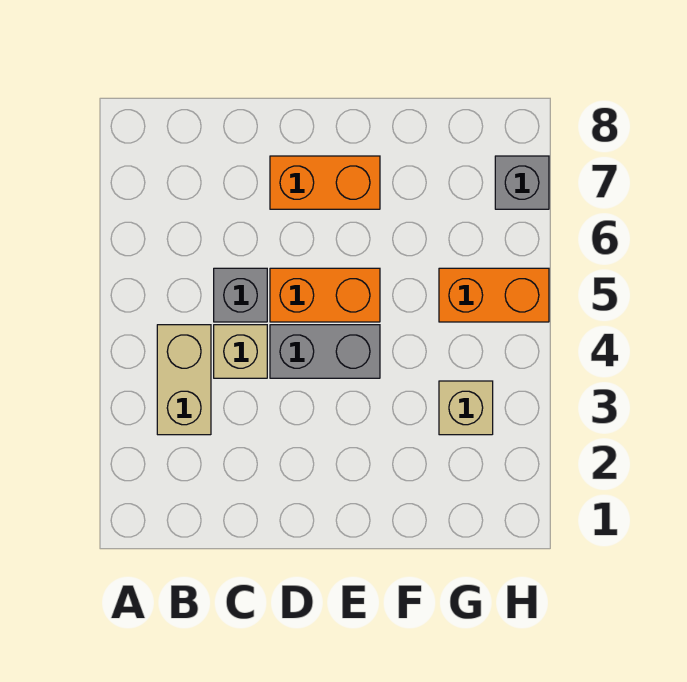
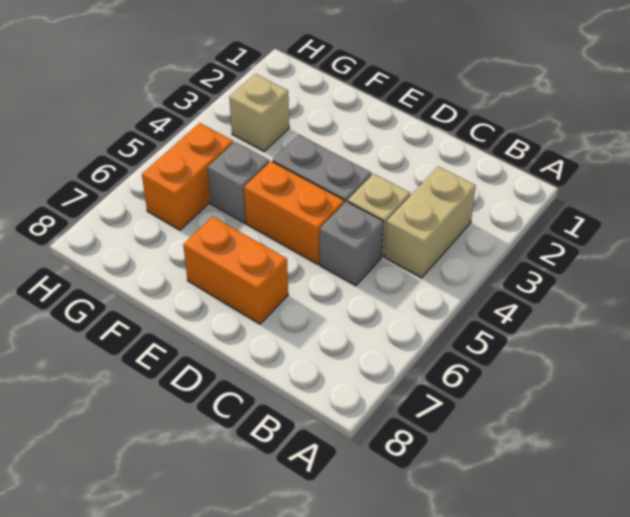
orange brick G5:H5 level 1 -> orange brick G5:G6 level 1
grey brick H7 level 1 -> grey brick F5 level 1

